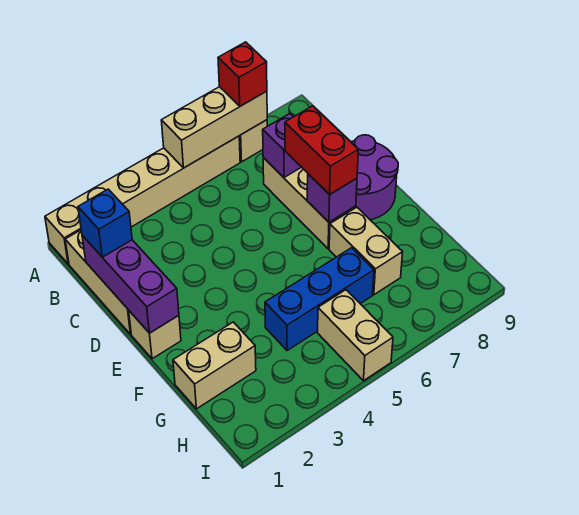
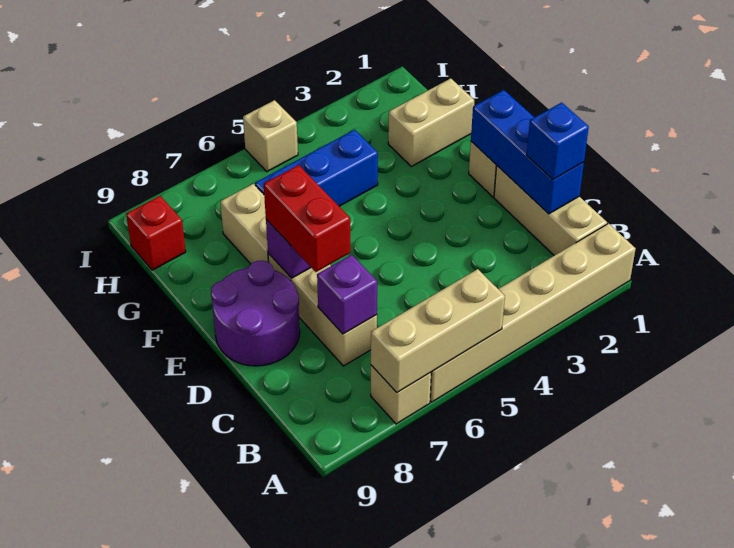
red brick A7 level 3 -> red brick H9 level 1
purple brick C1:E1 level 2 -> blue brick C1:E1 level 2
tan brick H5:I5 level 1 -> tan brick I5 level 1

